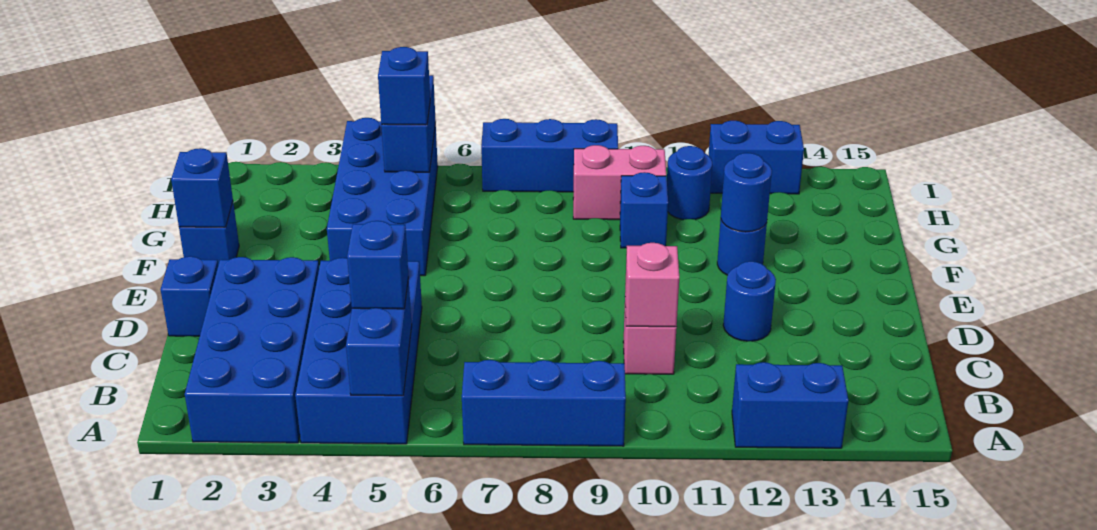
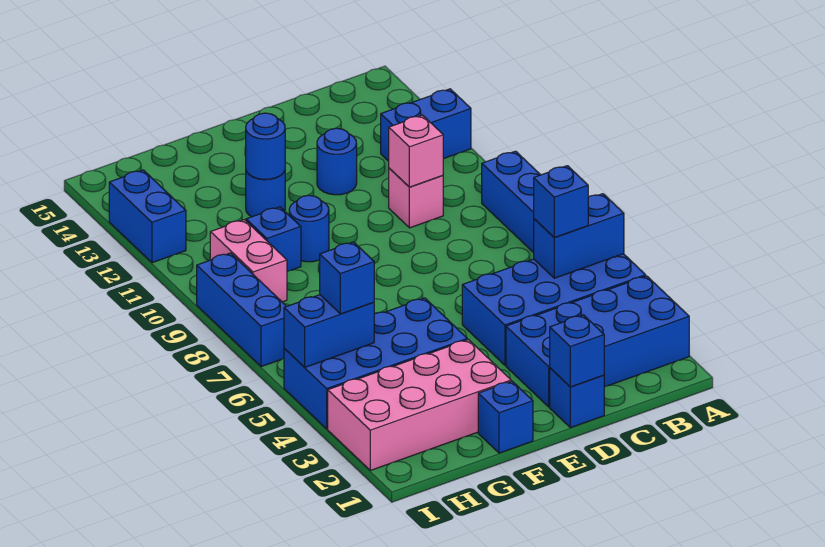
blue brick A12:A13 level 1 -> blue brick A12:B12 level 1
blue brick F1 level 2 -> blue brick D1 level 2
none -> pink brick F2:I3 level 1
blue round brick H11 level 1 -> blue round brick F10 level 1

